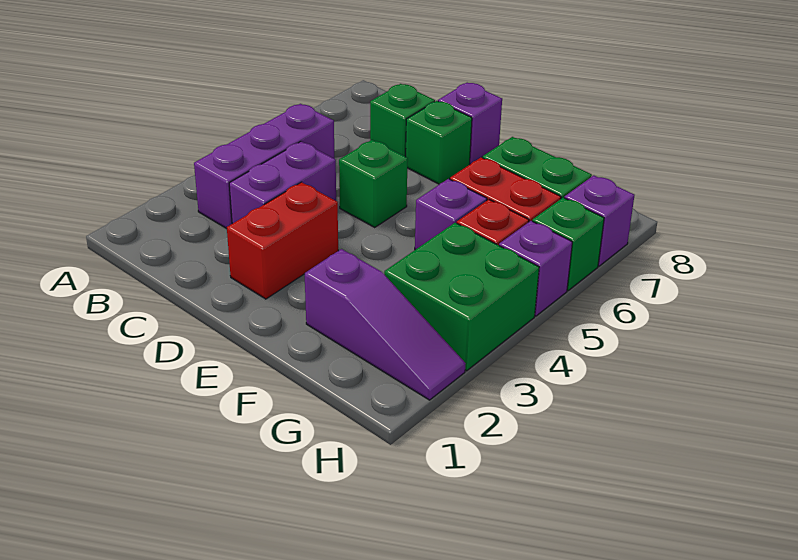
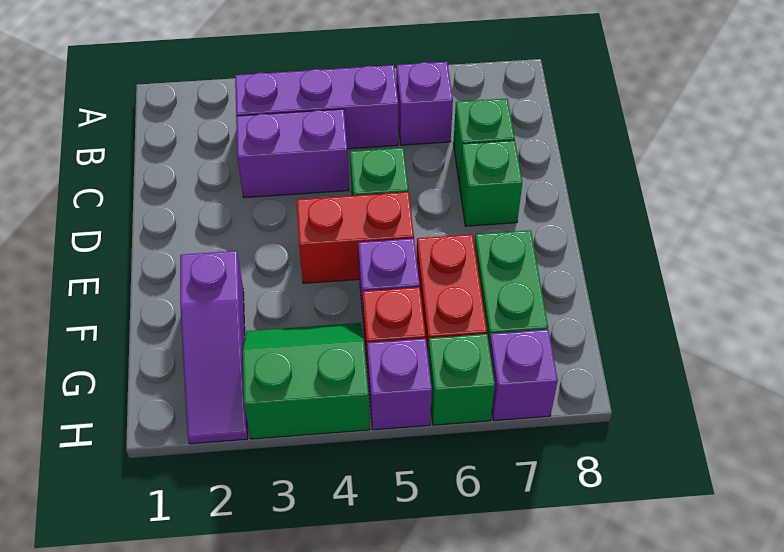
red brick D2:D3 level 1 -> red brick E4:E5 level 1
purple brick D8 level 1 -> purple brick B6 level 1
green brick G3:H4 level 1 -> green slope G3:H4 level 1 top H

